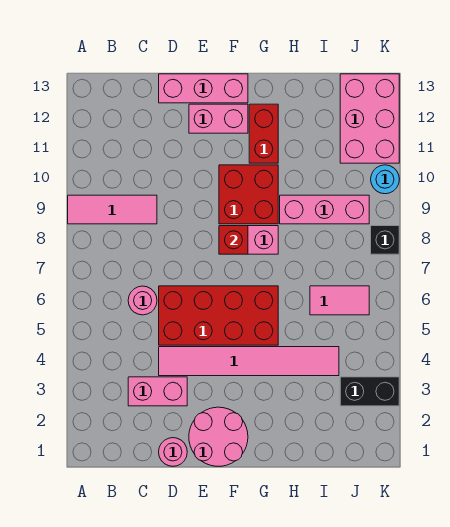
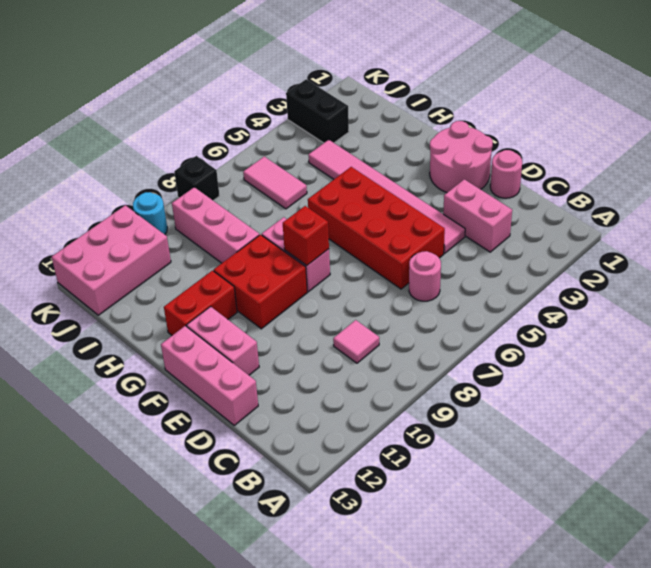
pink tile A9:C9 level 1 -> pink tile C9 level 1

